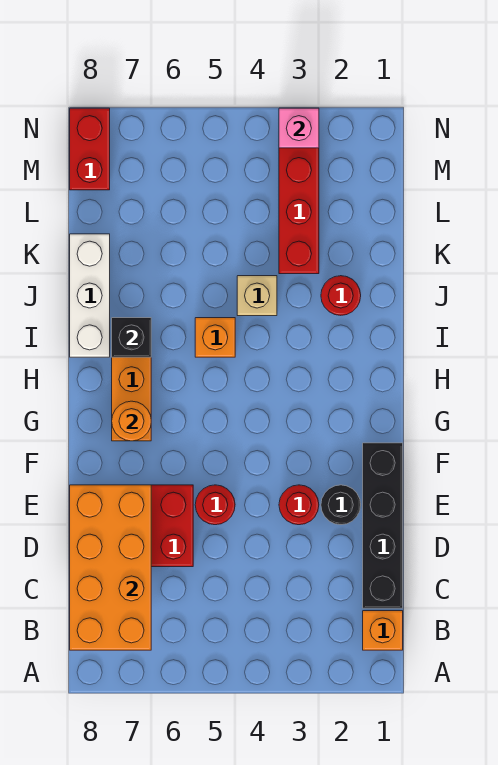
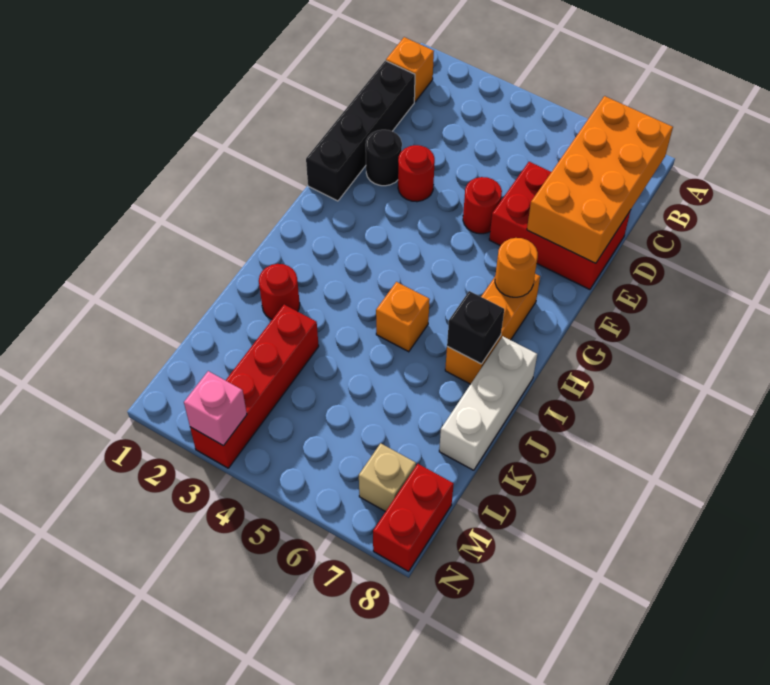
tan brick J4 level 1 -> tan brick M7 level 1

